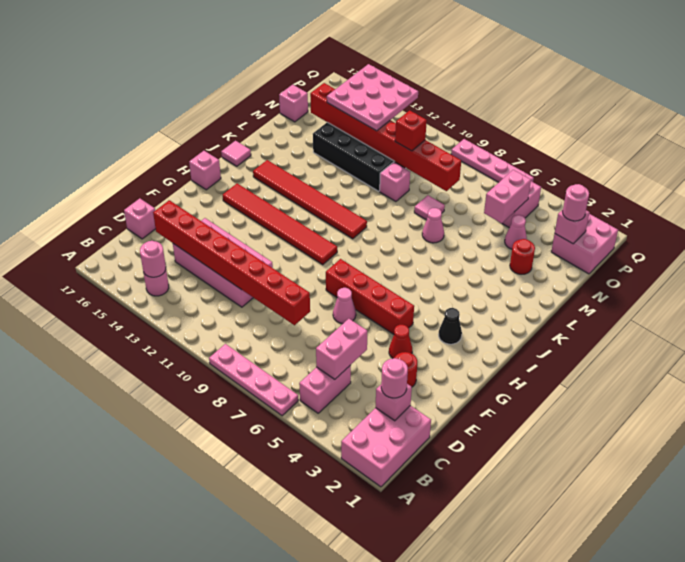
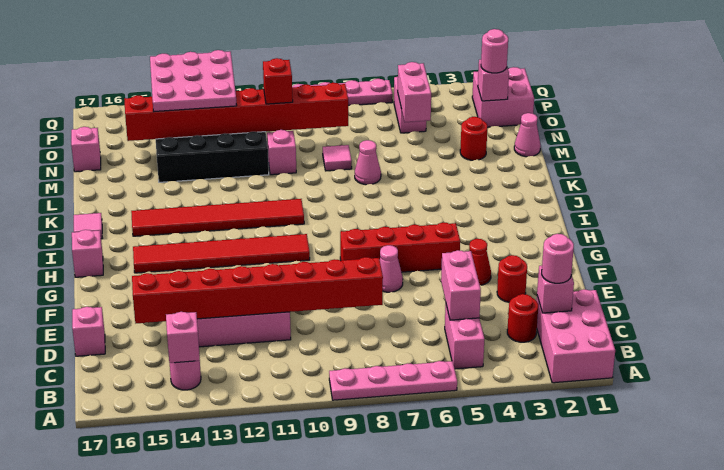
pink round brick B14 level 2 -> pink brick B14 level 2
none -> red round brick C3 level 1
black cone H3 level 1 -> none
pink cone N4 level 1 -> pink cone M1 level 1

